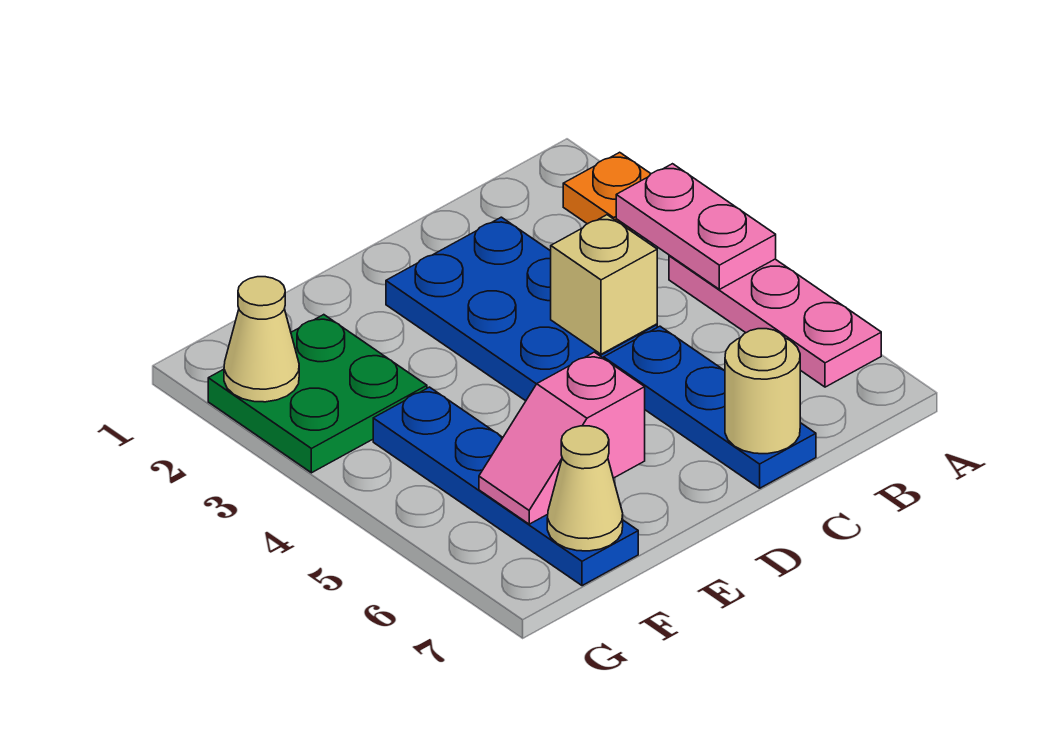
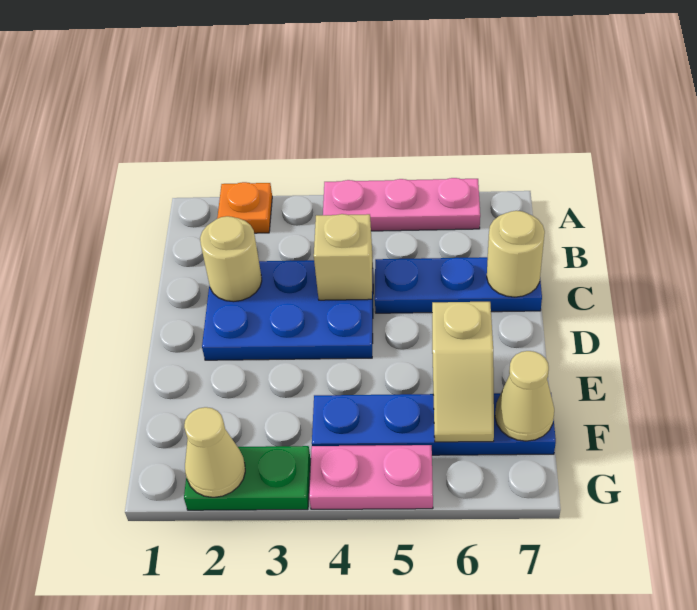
pink plate A3:A4 level 2 -> pink plate G4:G5 level 1
none -> tan round brick C2 level 2
pink slope E6:F6 level 2 top E -> tan slope E6:F6 level 2 top E
green plate F2:G3 level 1 -> green plate G2:G3 level 1

